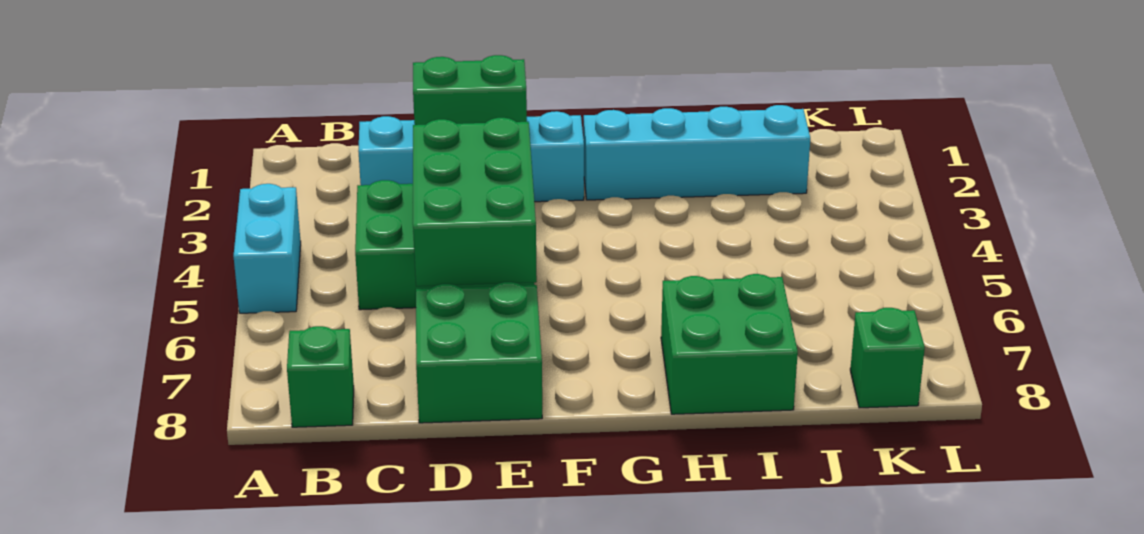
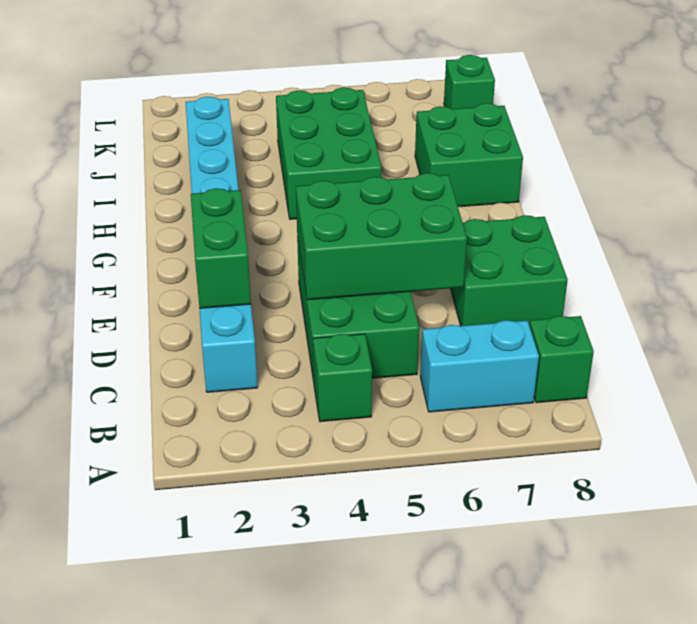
cyan brick A4:A5 level 1 -> cyan brick B6:B7 level 1
none -> green brick B4 level 1
none -> green brick H4:J5 level 1

